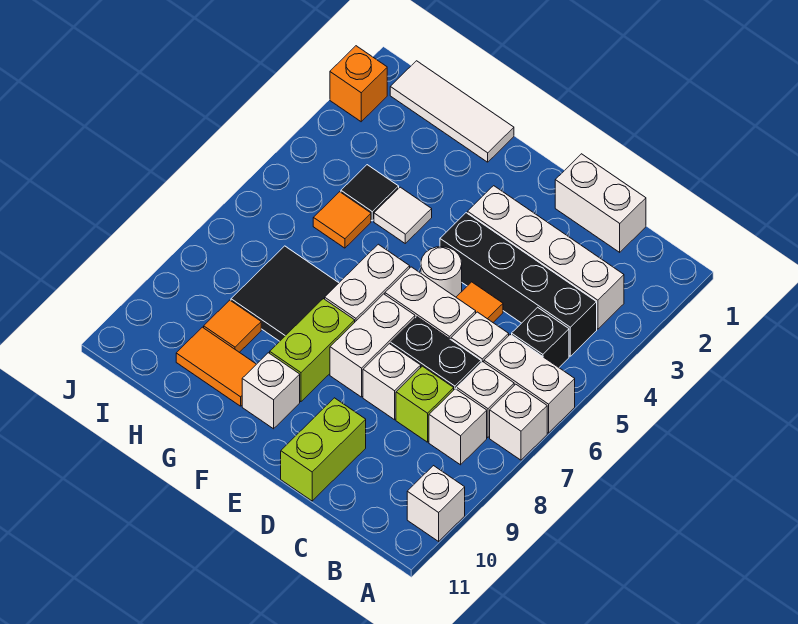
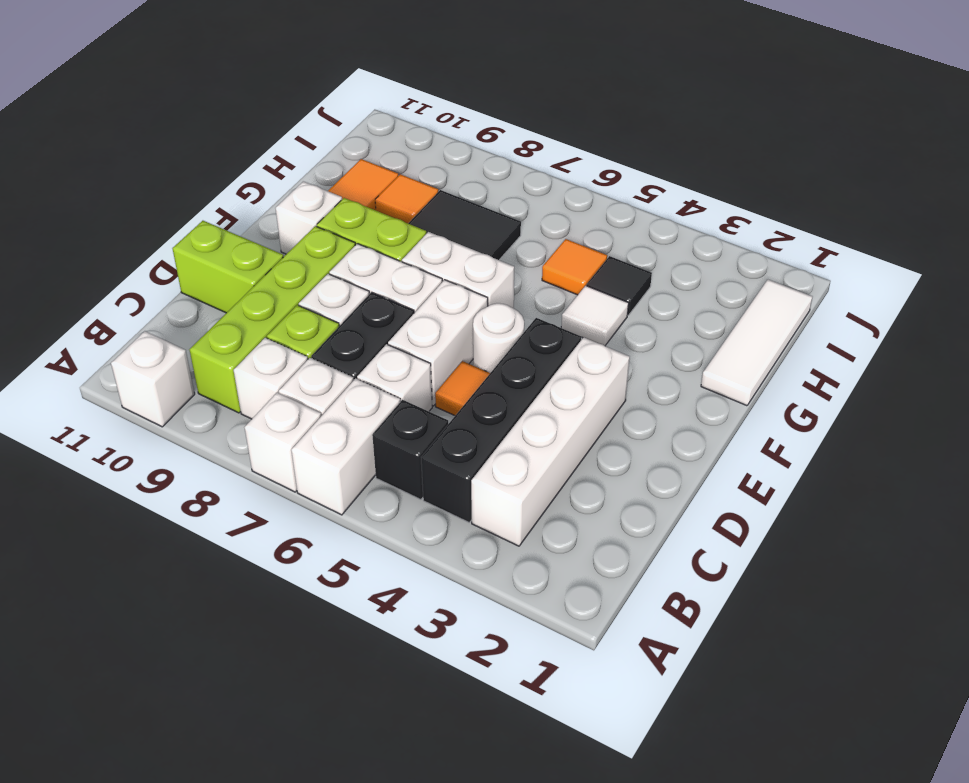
none -> lime brick B9:E9 level 1
white brick C1:D1 level 1 -> none
orange brick J2 level 1 -> none

